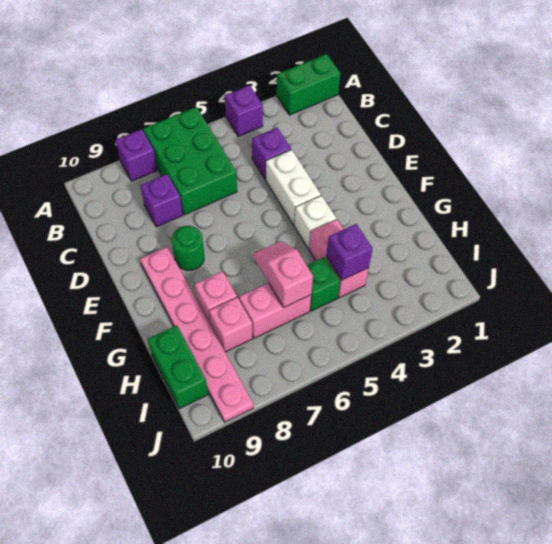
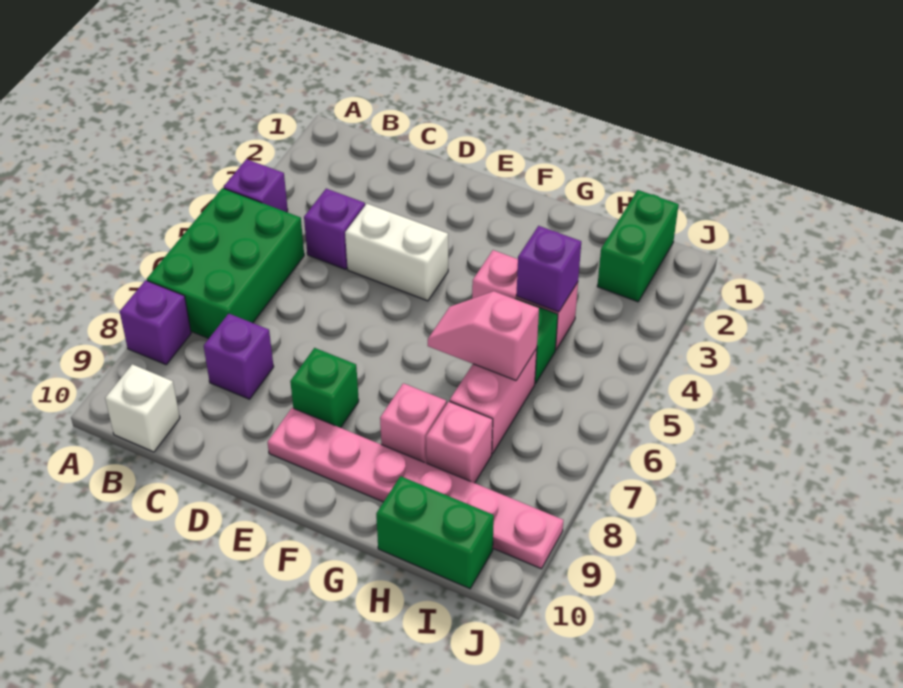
green brick A1:A2 level 1 -> green brick I1:I2 level 1
green brick A6:C7 level 1 -> green brick A5:B7 level 1
green round brick E8 level 1 -> green brick E8 level 1
white brick F4 level 1 -> white brick B10 level 1

